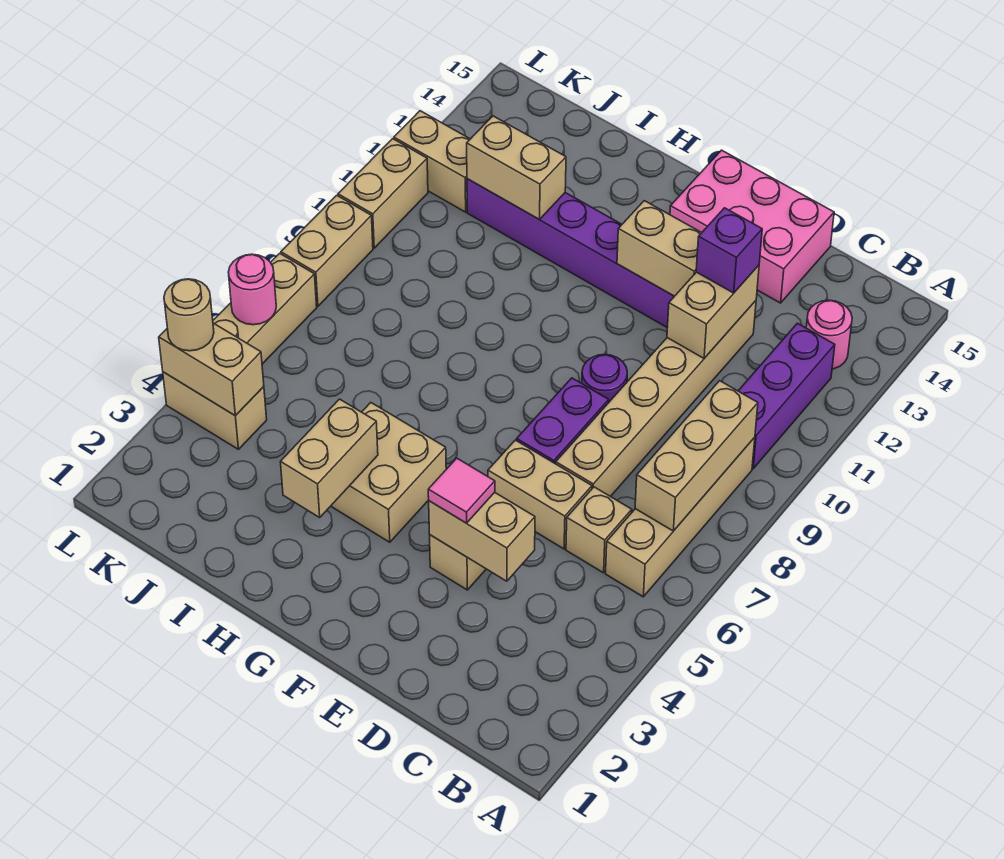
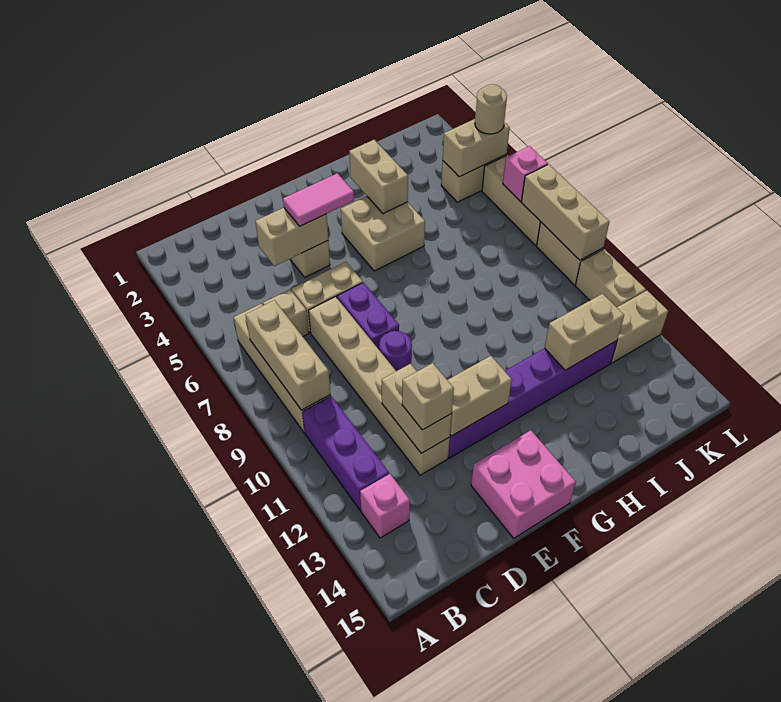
pink round brick B13 level 1 -> pink brick B13 level 1
purple brick D12 level 3 -> tan brick D12 level 3
pink brick D14:F15 level 1 -> pink brick E14:F15 level 1
pink tile E4 level 3 -> pink tile E4:F4 level 3
pink round brick L6 level 2 -> pink brick L6 level 2
none -> tan brick L7:L9 level 2

